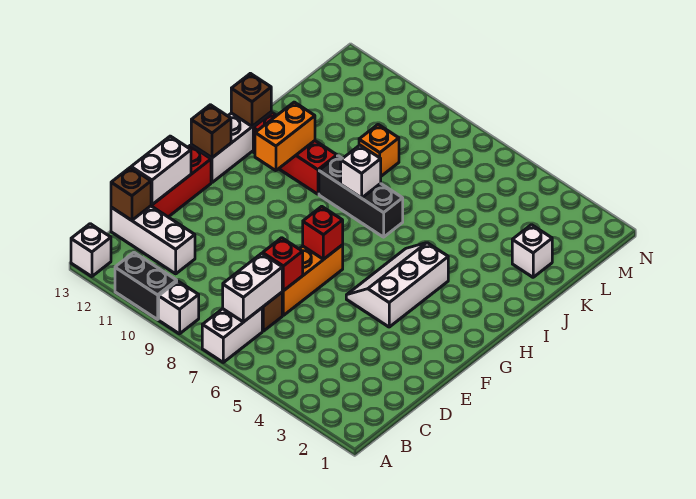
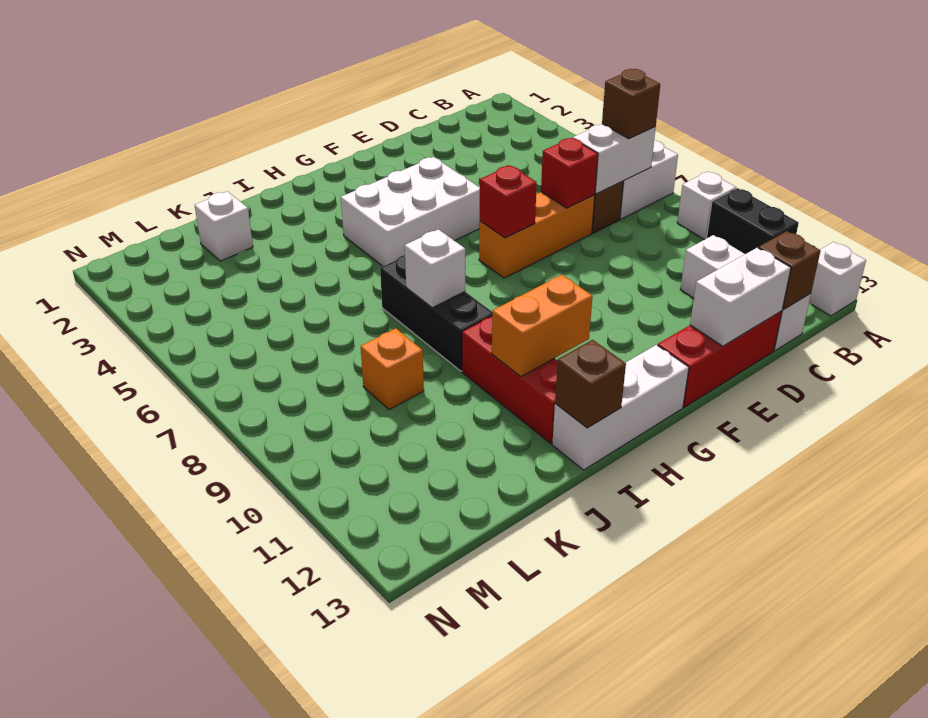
white slope F4:H5 level 1 top 4 -> white brick F4:H5 level 1
brown brick G13 level 2 -> brown brick B7 level 3

